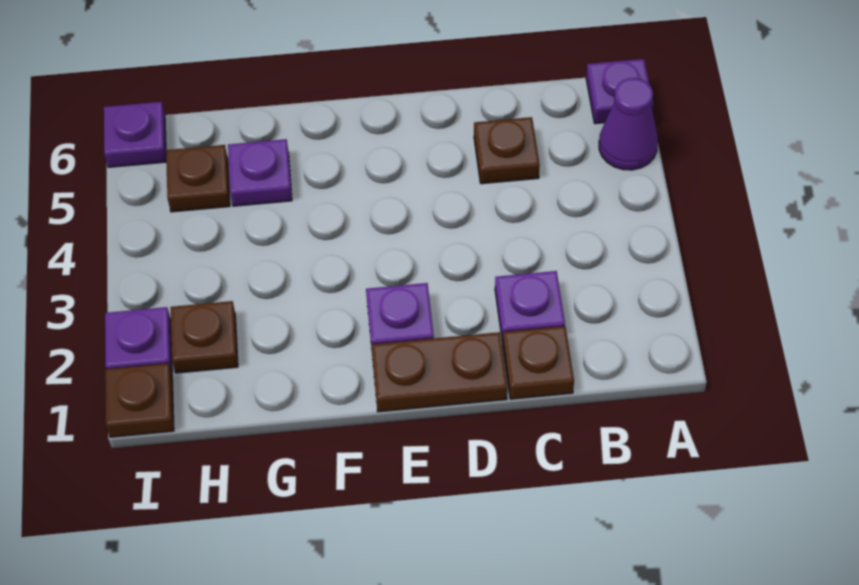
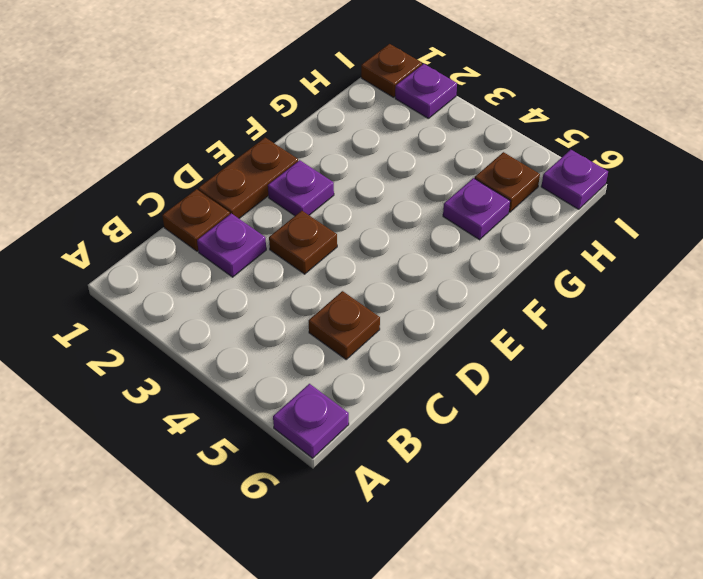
purple cone A5 level 1 -> none
brown plate H2 level 1 -> brown plate D3 level 1

